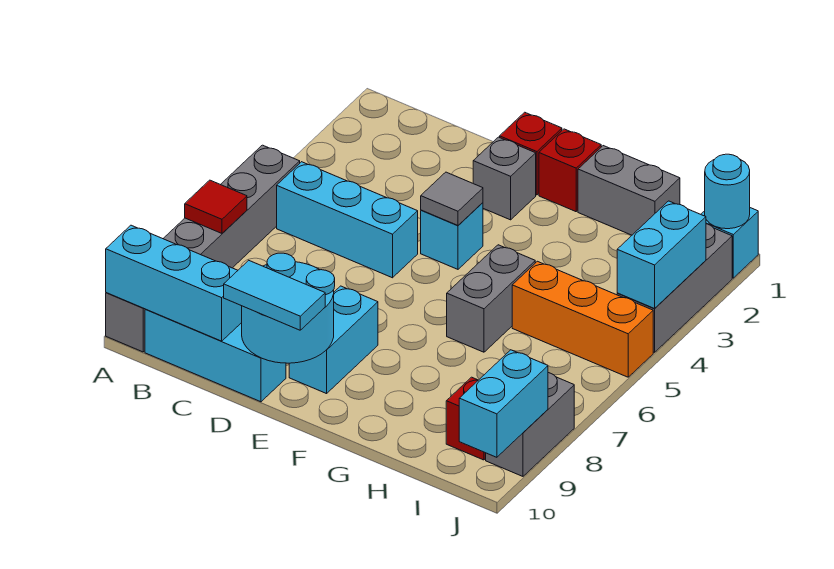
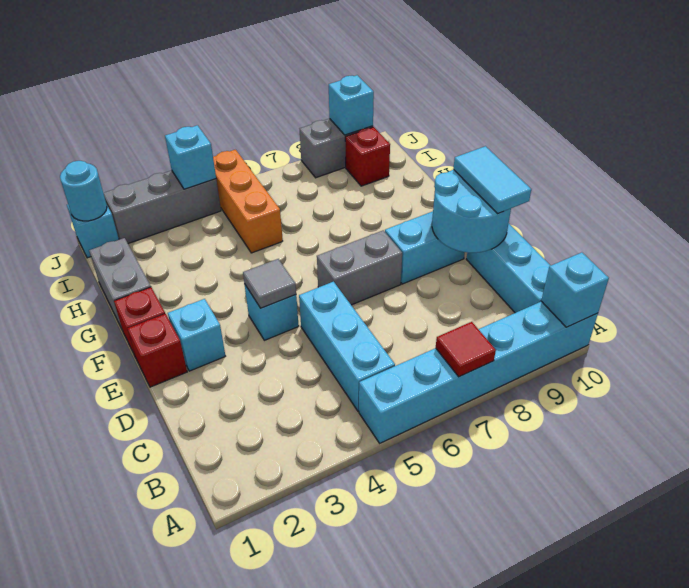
grey brick A5:A10 level 1 -> cyan brick A5:A10 level 1
cyan brick A10:C10 level 2 -> cyan brick A10 level 2
grey brick E2 level 1 -> cyan brick E2 level 1
grey brick G5:G6 level 1 -> grey brick E6:E7 level 1
cyan brick J3:J4 level 2 -> cyan brick J4 level 2
cyan brick J9:J10 level 2 -> cyan brick J9 level 2

